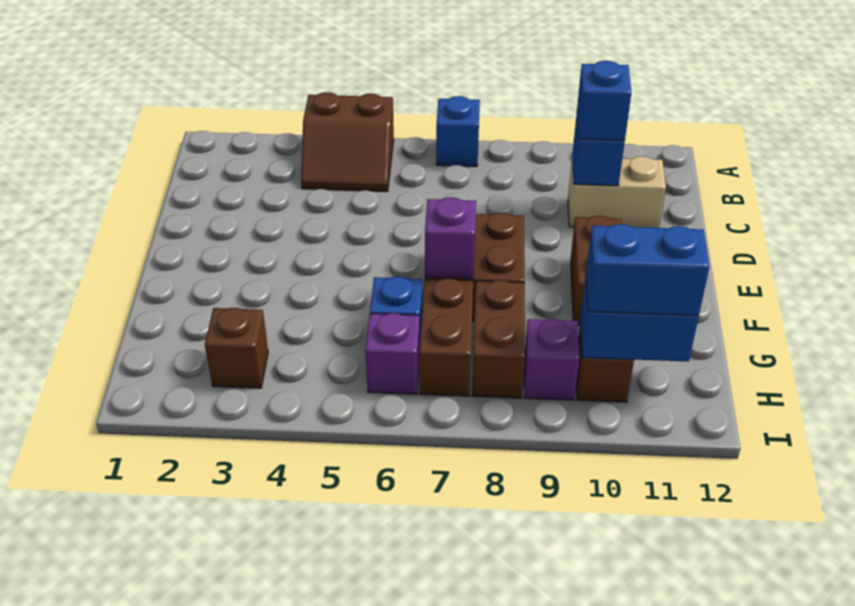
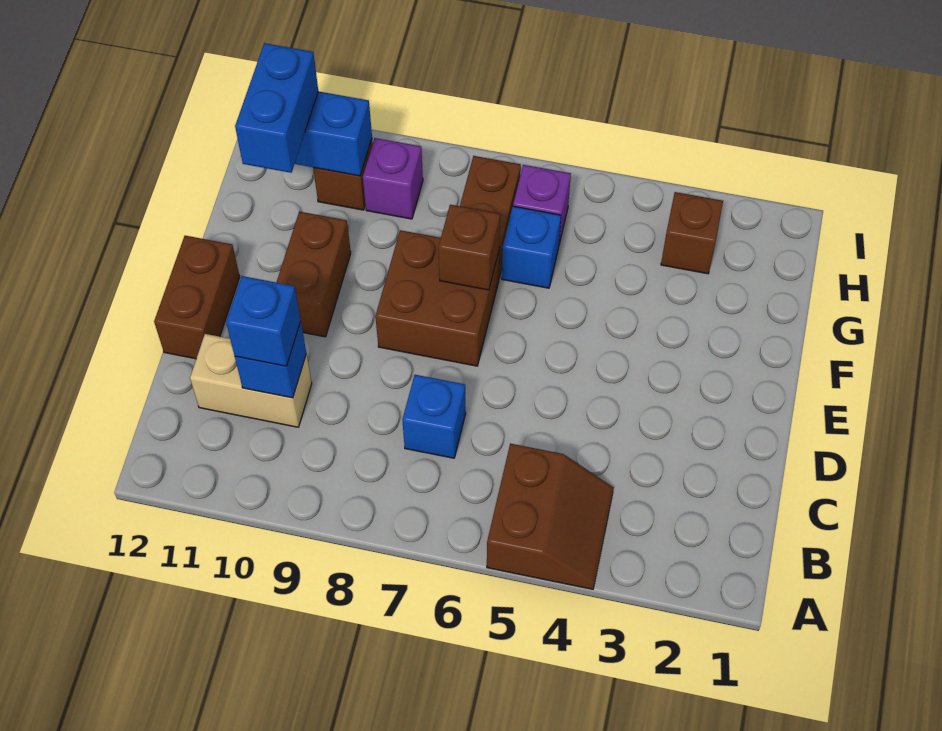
brown slope A4:B5 level 1 top A -> brown slope A4:B5 level 1 top 5
blue brick A7 level 1 -> blue brick C7 level 1
purple brick F7 level 2 -> brown brick F7 level 2
brown brick G8:H8 level 1 -> brown brick D12:E12 level 1
blue brick H10:H11 level 3 -> blue brick G11:H11 level 3

